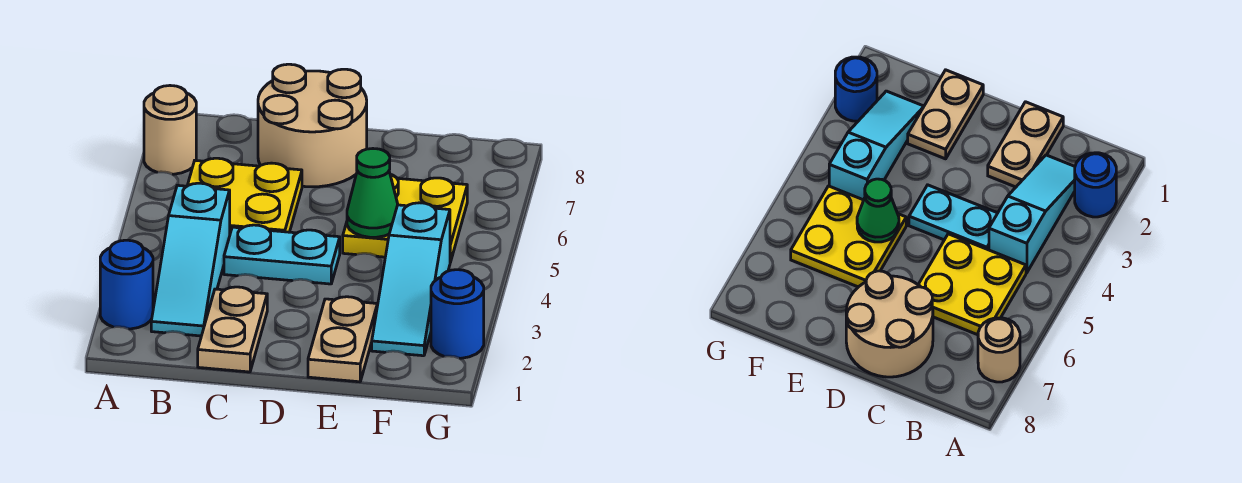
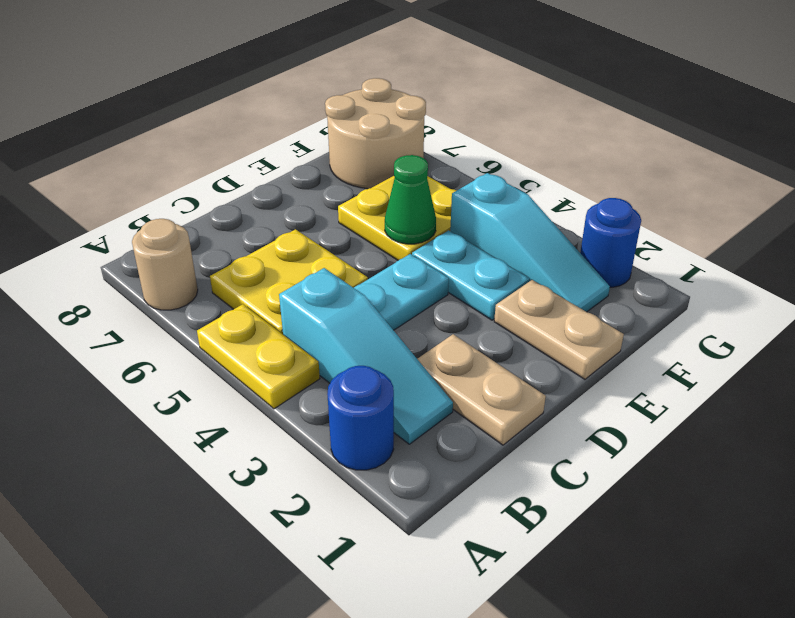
none -> yellow plate A4:A5 level 1
tan round brick C7:D8 level 1 -> tan round brick F7:G8 level 1
none -> cyan plate E3:E4 level 1

